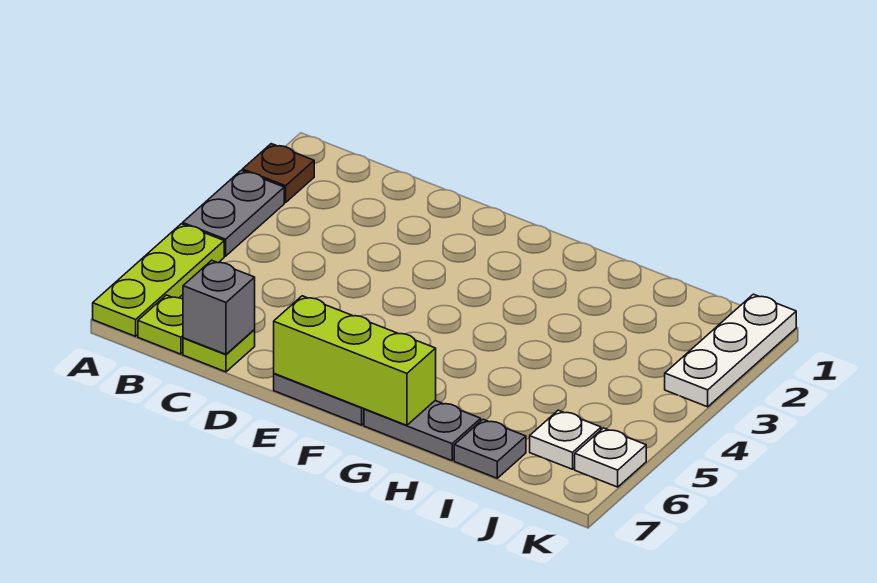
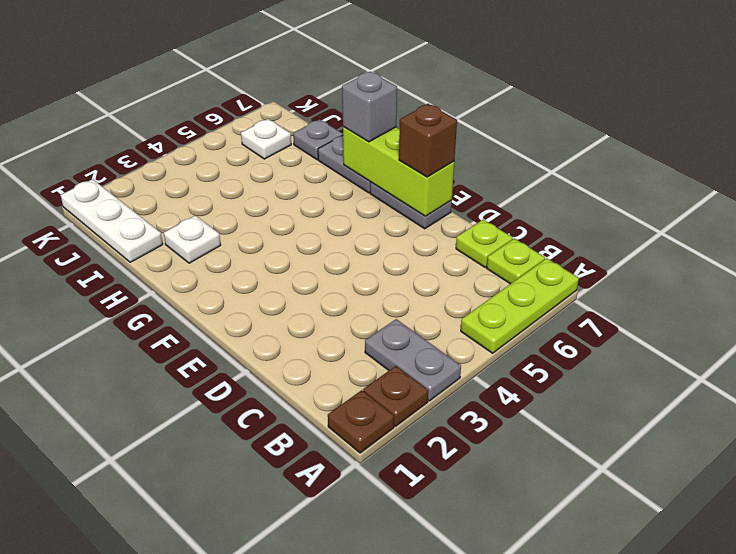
none -> brown plate A1 level 1
grey plate A3:A4 level 1 -> grey plate A3:B3 level 1
grey brick C7 level 2 -> grey brick G7 level 3
none -> brown brick E7 level 3
white plate K1:K3 level 1 -> white plate I1:K1 level 1
white plate K6 level 1 -> white plate H2 level 1

